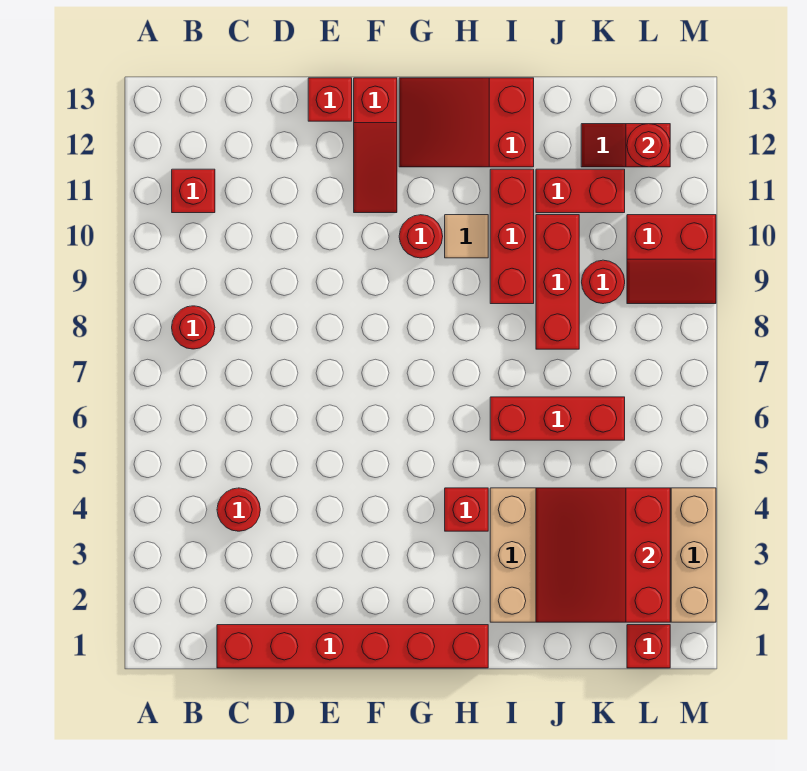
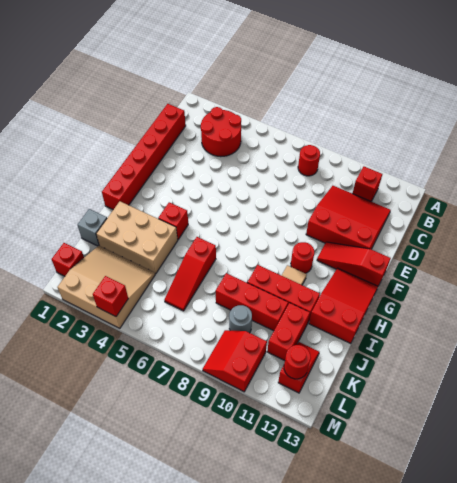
red round brick C4 level 1 -> red round brick B3:C4 level 1
red brick E13 level 1 -> red brick M4 level 2
red brick I6:K6 level 1 -> red slope I6:K6 level 1 top I
none -> grey brick J1 level 1
red slope J2:L4 level 2 top L -> red slope C10:E12 level 1 top E
red round brick K9 level 1 -> grey round brick K9 level 1

